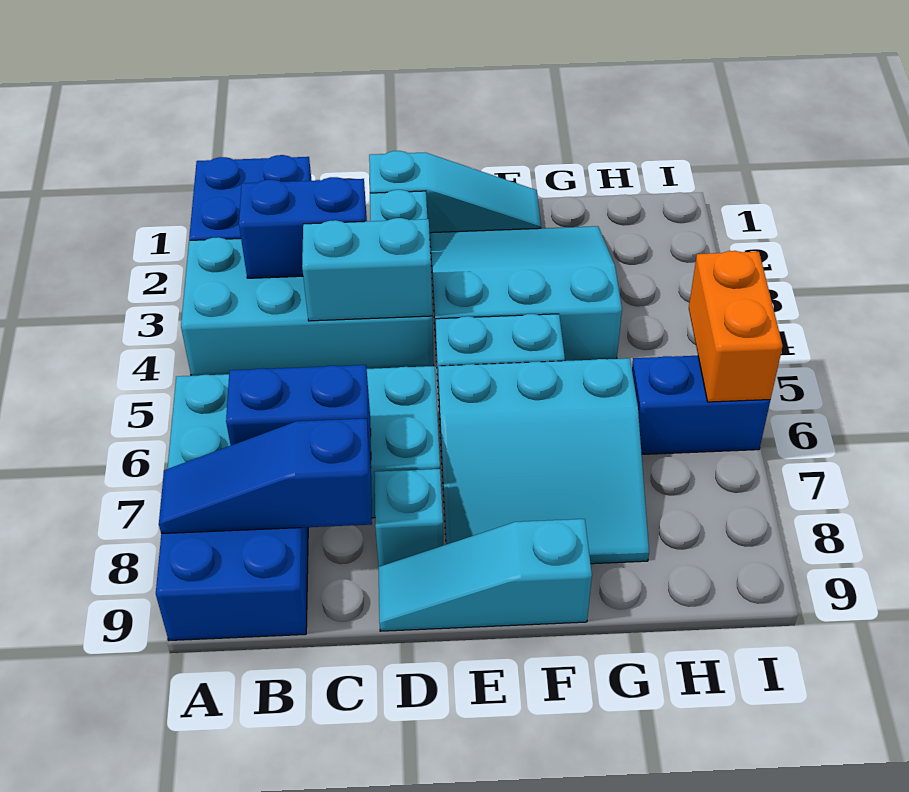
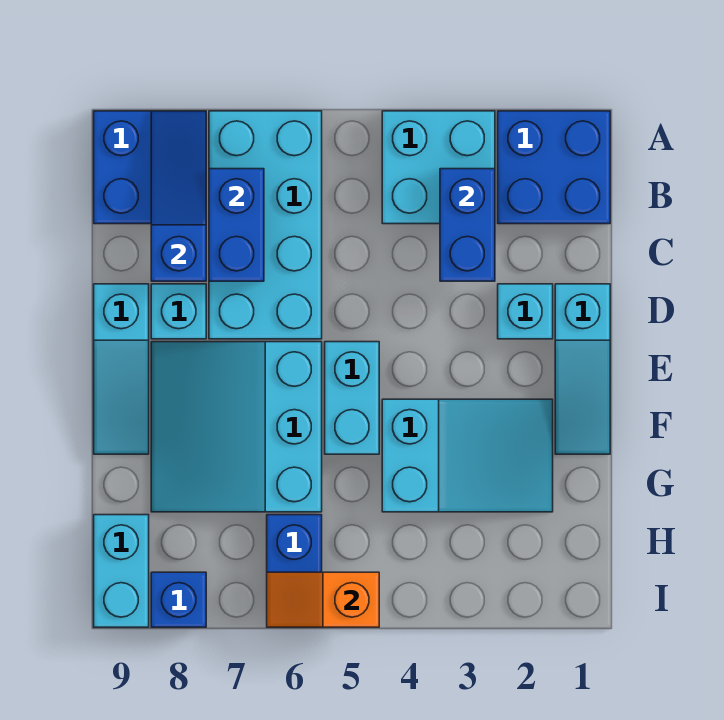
cyan brick A3:D4 level 1 -> cyan brick A3:B4 level 1
cyan brick C4:D4 level 2 -> cyan brick H9:I9 level 1
cyan slope D9:F9 level 1 top F -> cyan slope D9:F9 level 1 top D
cyan slope E2:G4 level 1 top 4 -> cyan slope F2:G4 level 1 top 4
orange brick I5:I6 level 2 -> orange slope I5:I6 level 2 top 5
none -> blue brick I8 level 1

